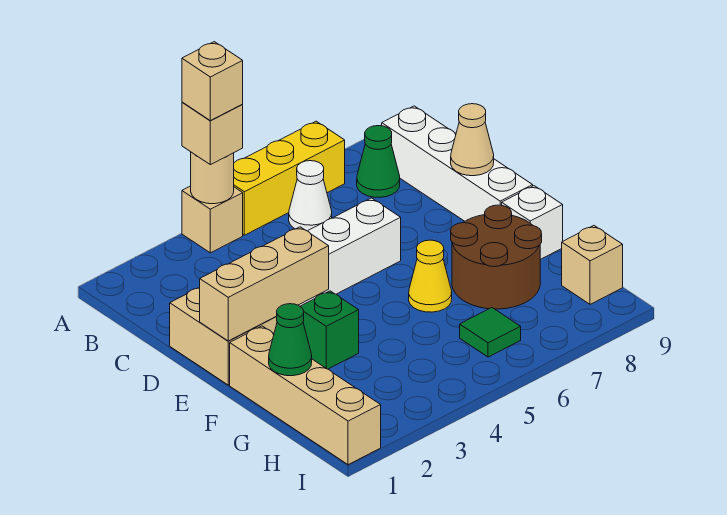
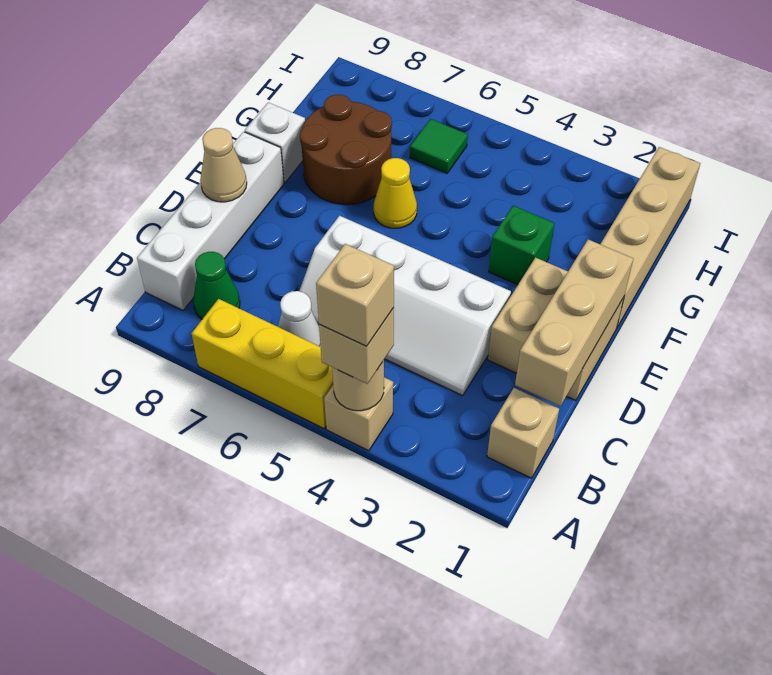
tan brick E1:E3 level 2 -> tan brick C1:E1 level 2
green cone G1 level 2 -> none
tan brick H9 level 1 -> tan brick B1 level 1

